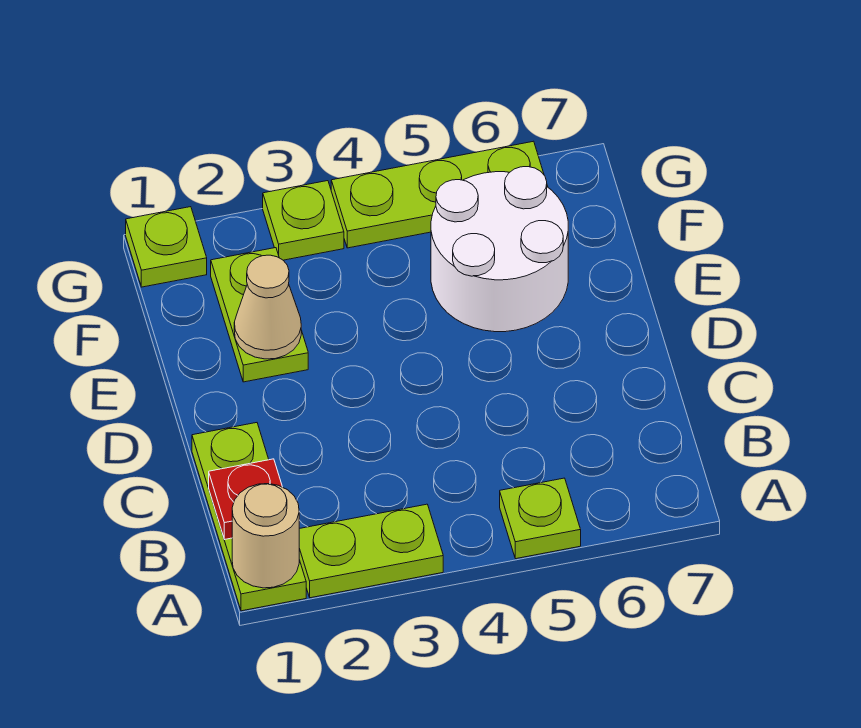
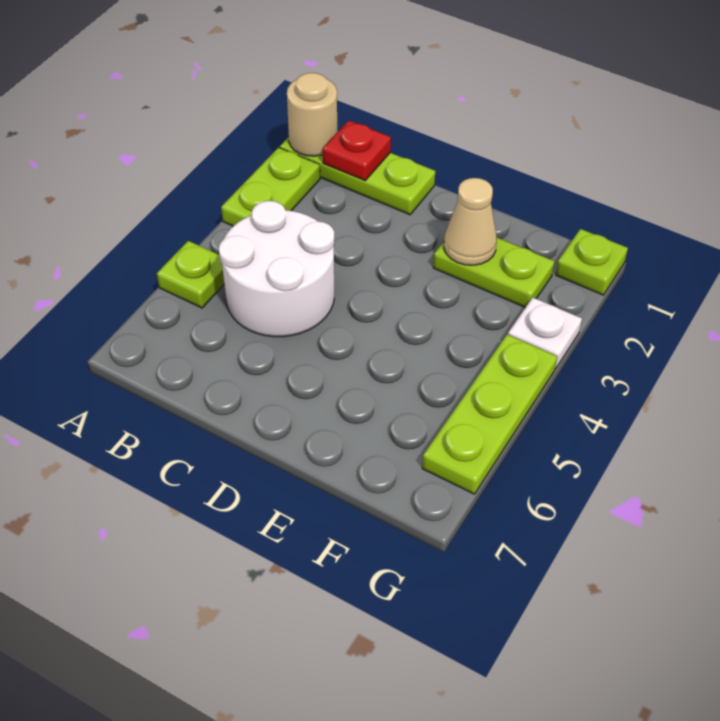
white round brick E5:F6 level 1 -> white round brick B4:C5 level 1
lime plate G3 level 1 -> white plate G3 level 1

